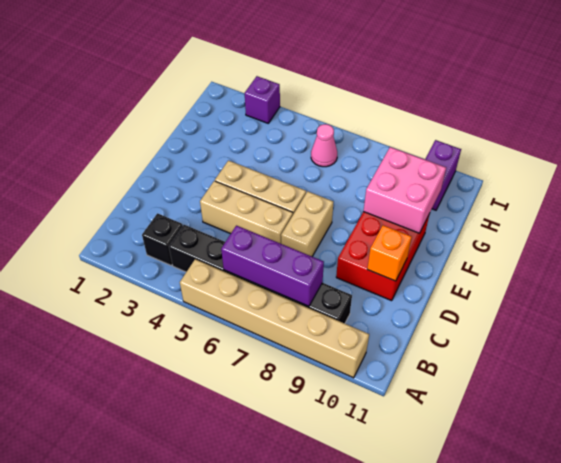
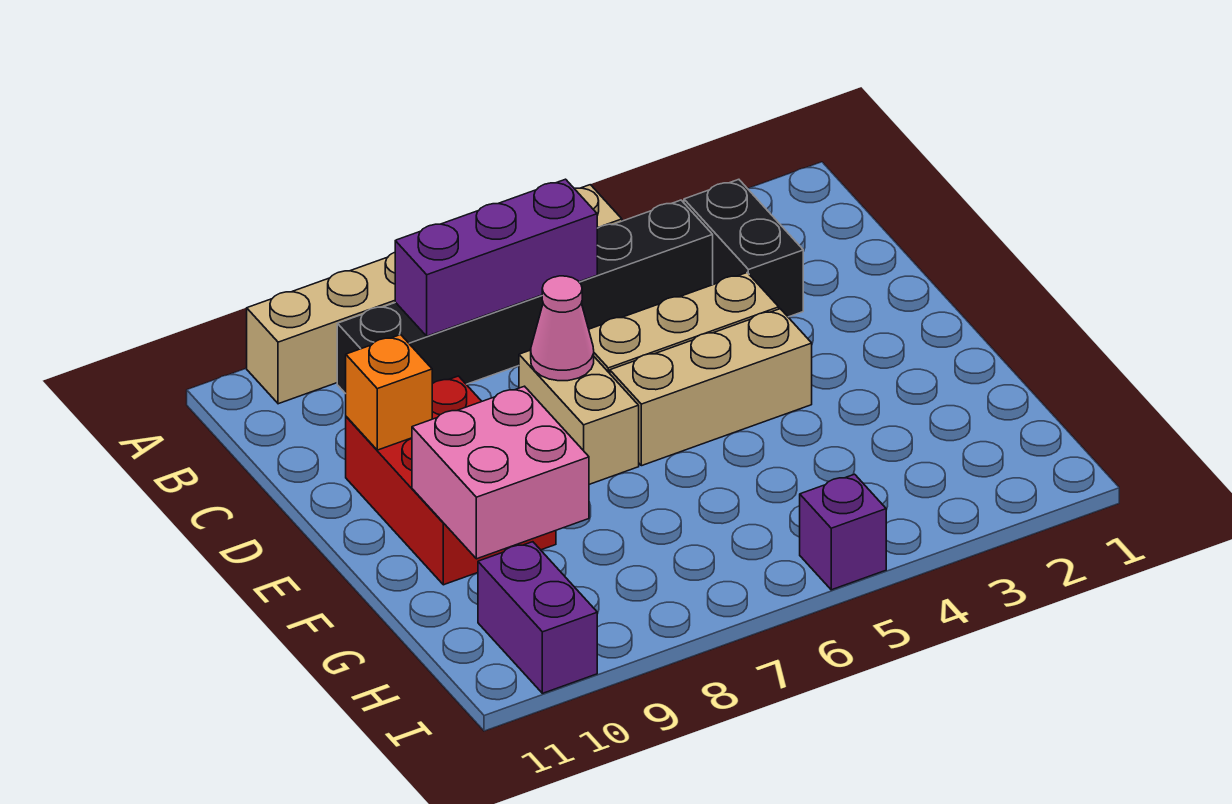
black brick B3 level 1 -> black brick B3:C3 level 1
pink cone H6 level 1 -> pink cone D7 level 2
purple brick I3 level 1 -> purple brick I5 level 1

